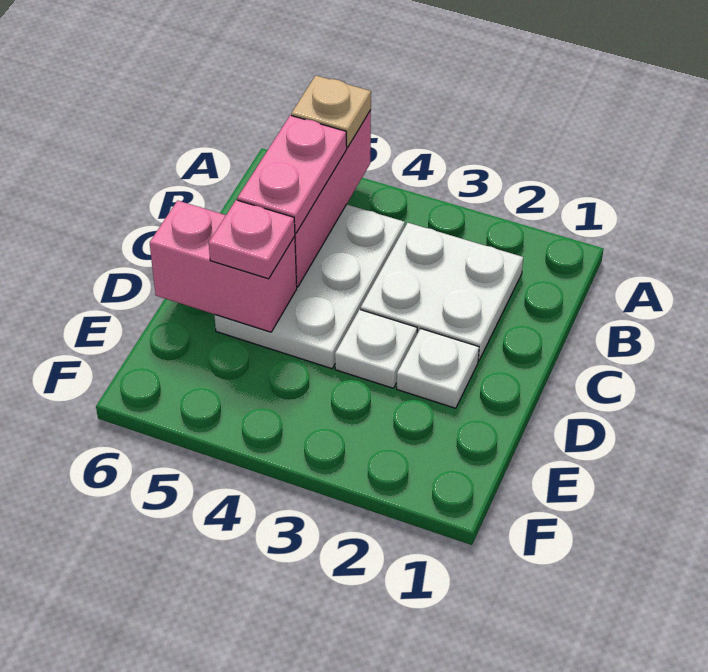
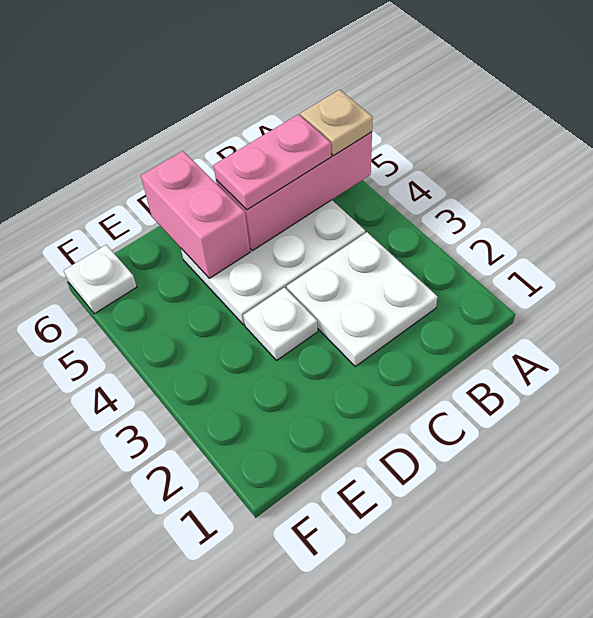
white plate D2 level 1 -> white plate F6 level 1
pink plate D5 level 3 -> none

